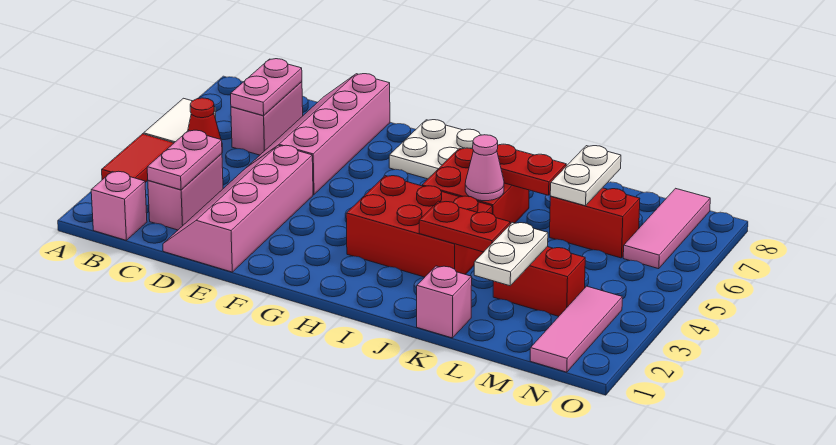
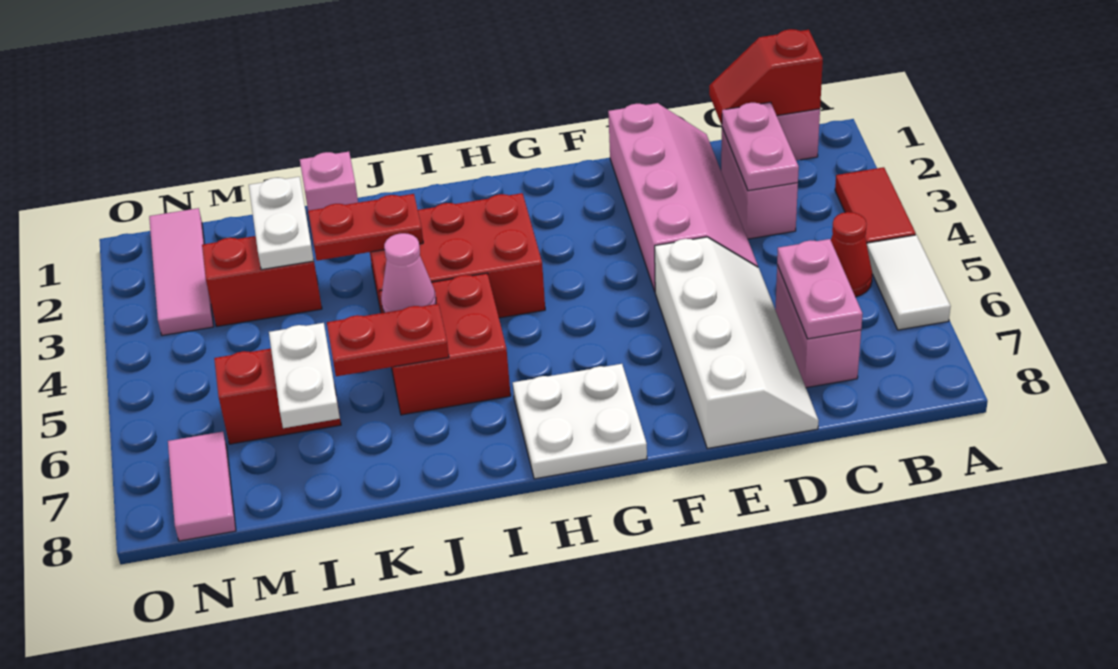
none -> red slope B1:C1 level 2 top B
pink slope D5:E8 level 1 top E -> white slope D5:E8 level 1 top E
pink tile N6:N8 level 1 -> pink tile N7:N8 level 1

